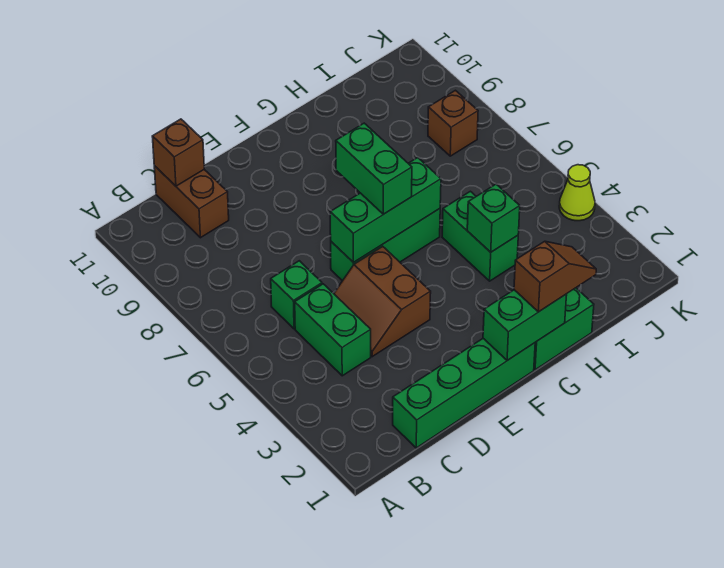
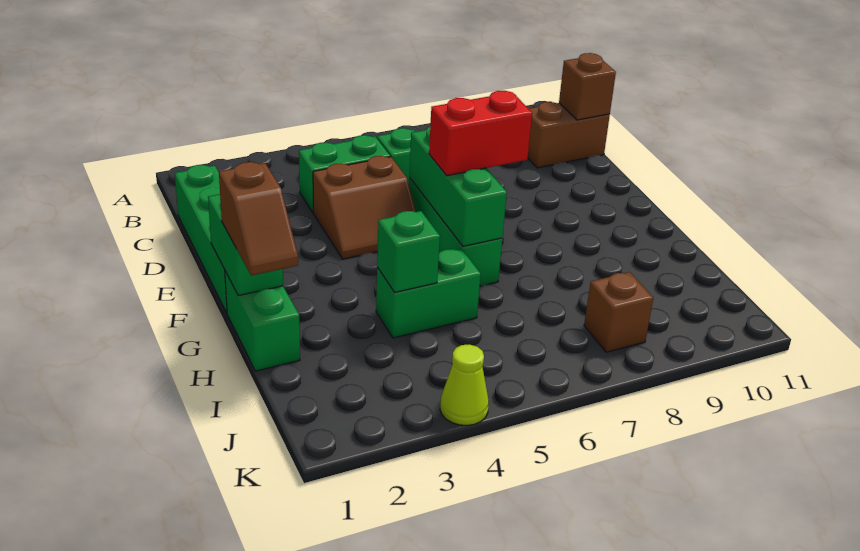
brown slope D4:E5 level 1 top E -> brown slope D4:E5 level 1 top D
green brick F6:F7 level 3 -> red brick F6:F7 level 3

